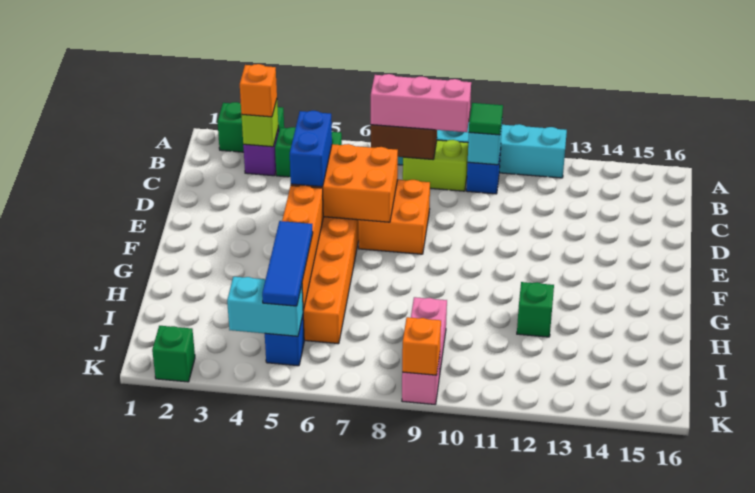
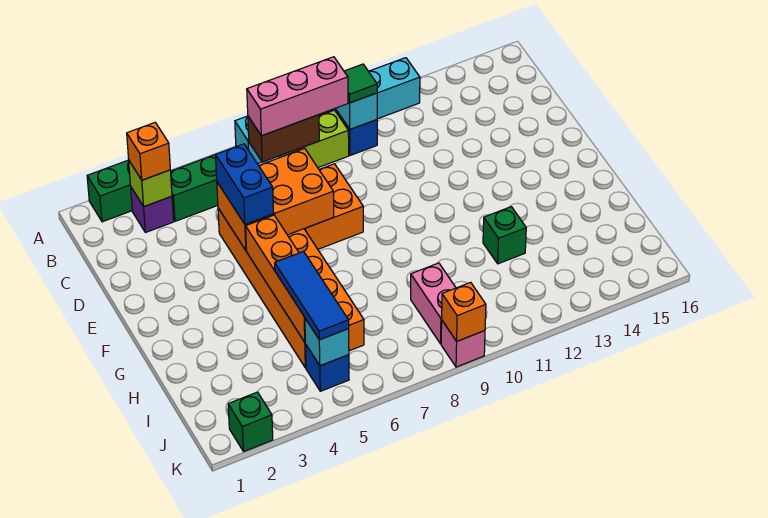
cyan brick J4:J5 level 2 -> cyan brick J5 level 2

